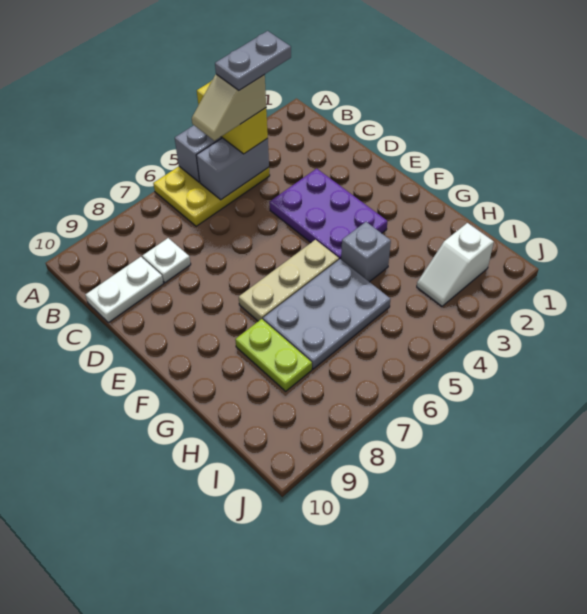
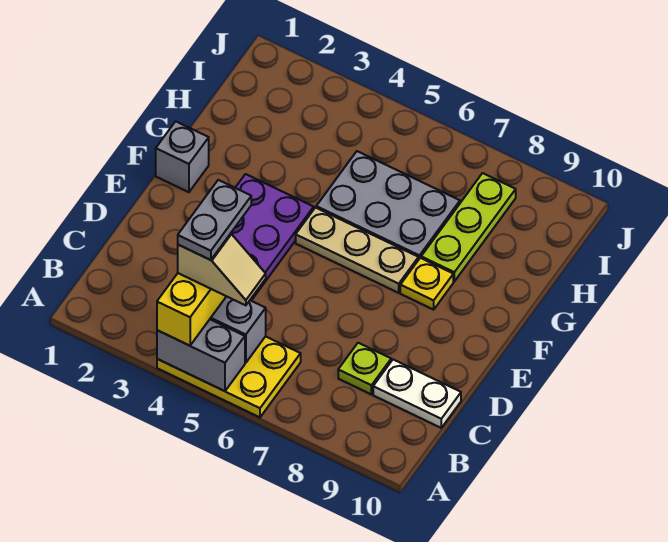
grey plate B3:B4 level 5 -> grey plate B4:C4 level 5
white plate C8 level 1 -> lime plate C8 level 1
none -> yellow plate F8 level 1
grey brick G4 level 1 -> grey brick F1 level 1
lime plate G8:H8 level 1 -> lime plate G8:I8 level 1
white slope I2:I3 level 1 top 2 -> none

